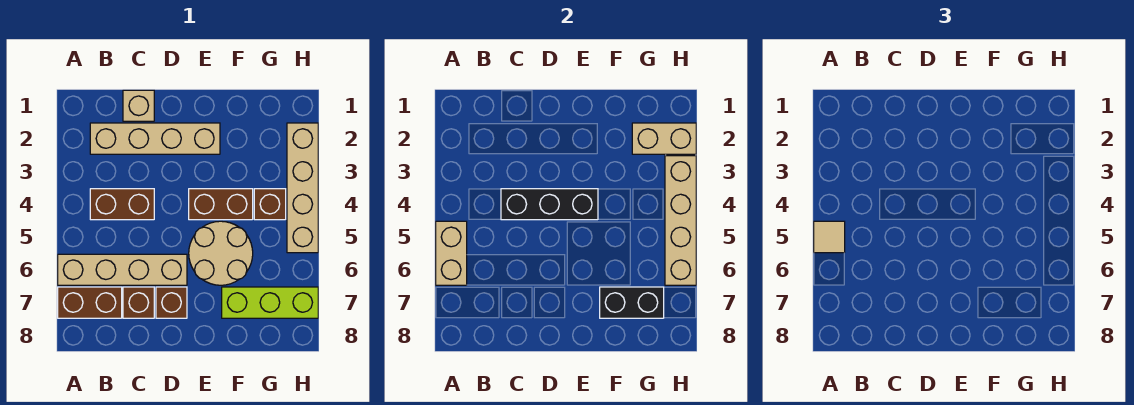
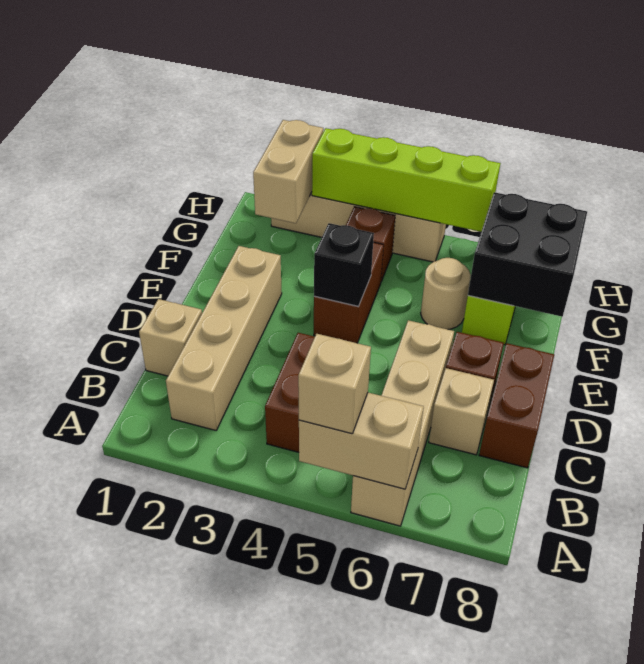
tan tile A5 level 3 -> tan brick A5 level 3
brown brick A7:B7 level 1 -> brown brick C8:D8 level 1
black brick C4:E4 level 2 -> black brick E4 level 2
brown brick C7 level 1 -> tan brick C7 level 1
tan round brick E5:F6 level 1 -> tan round brick F6 level 1
black brick F7:G7 level 2 -> black brick F7:G8 level 2
tan brick H3:H6 level 2 -> lime brick H3:H6 level 2

